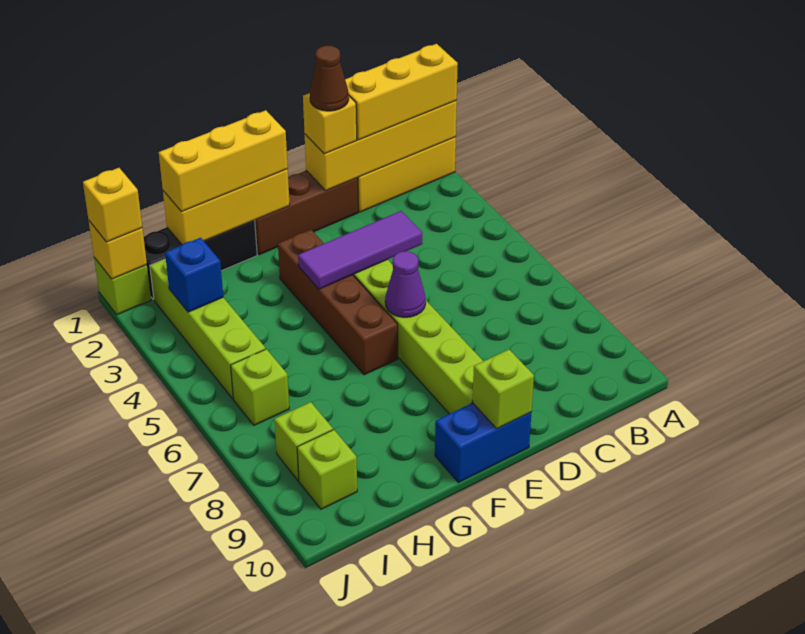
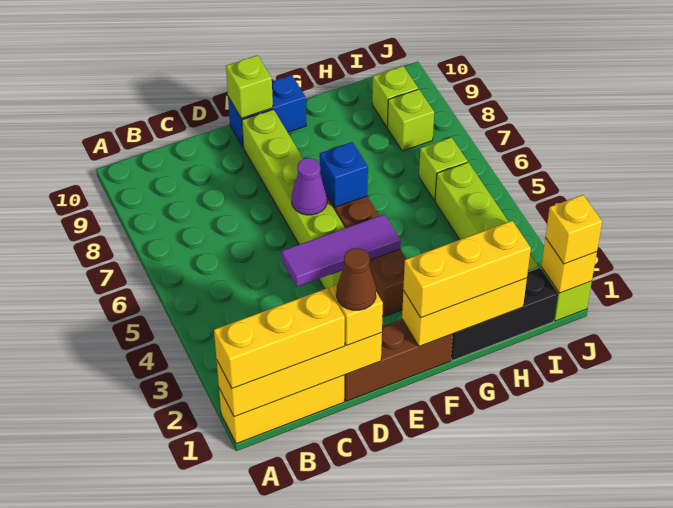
blue brick I3 level 2 -> blue brick F6 level 2

